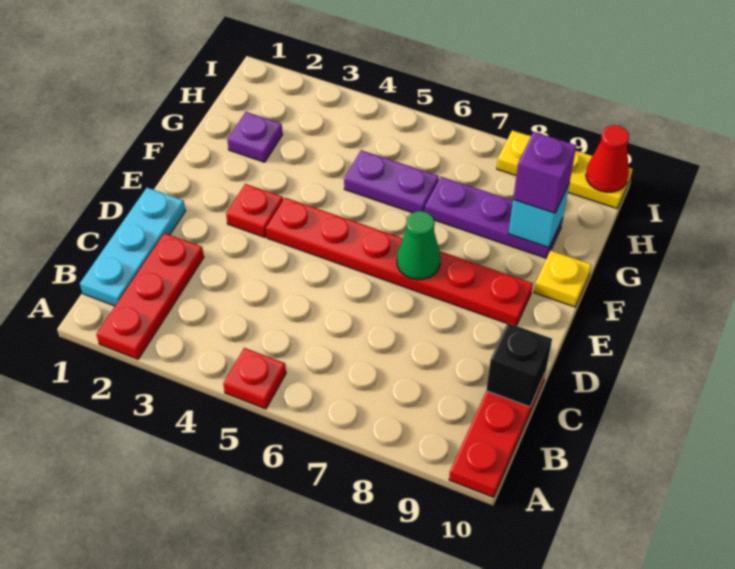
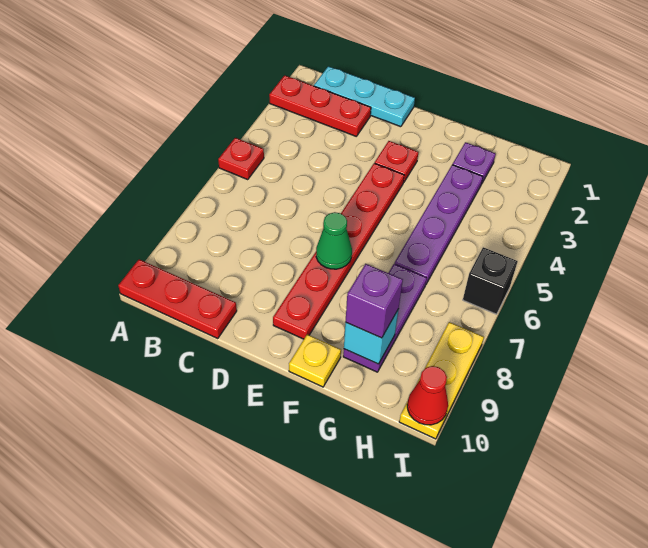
black brick C10 level 2 -> black brick I6 level 1
purple plate G5:G6 level 1 -> purple plate G3:G6 level 1

